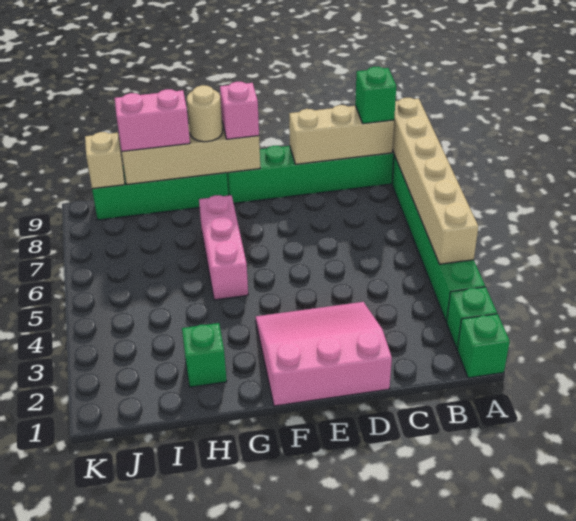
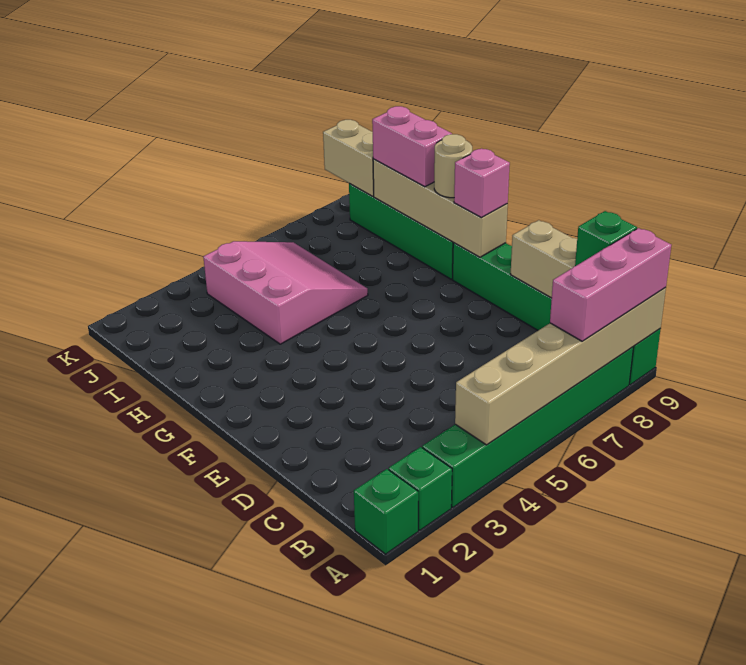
pink slope D1:F3 level 1 top 1 -> pink slope H4:J6 level 1 top 4
pink brick G5:G7 level 1 -> pink brick A7:A9 level 3
green brick H2 level 1 -> none
tan brick J9 level 2 -> tan brick J9:K9 level 2

